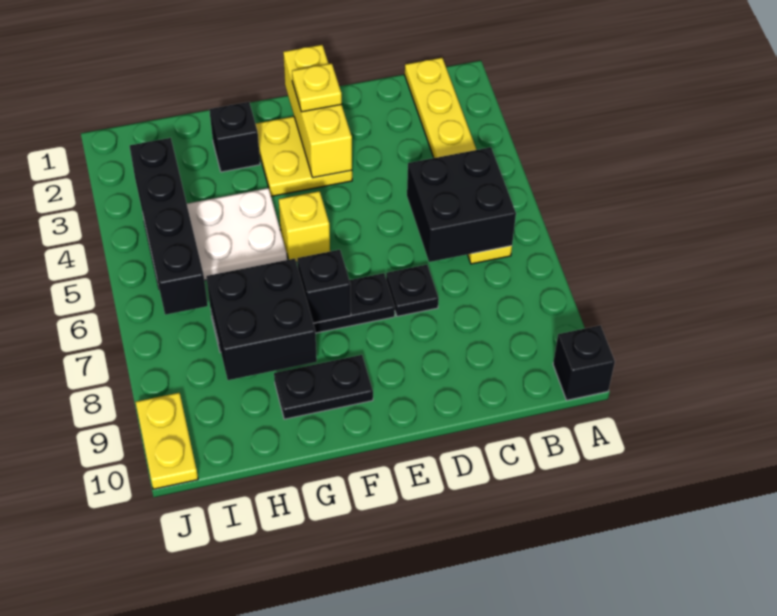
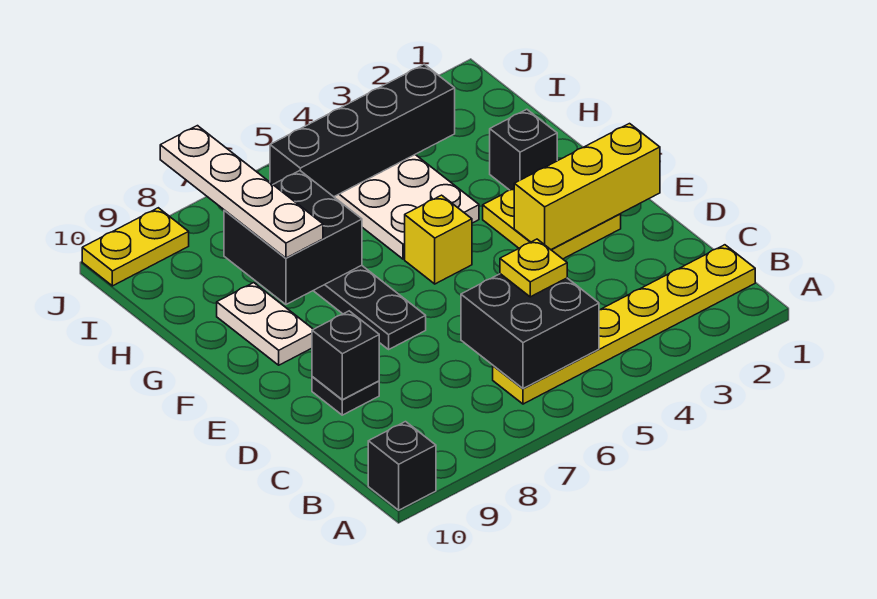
black plate D7 level 1 -> black plate D9 level 1
yellow plate E2 level 3 -> yellow plate C5 level 3
black brick F7 level 2 -> black brick D9 level 2
black plate F9:G9 level 1 -> white plate F9:G9 level 1
none -> white plate G8:J8 level 3

